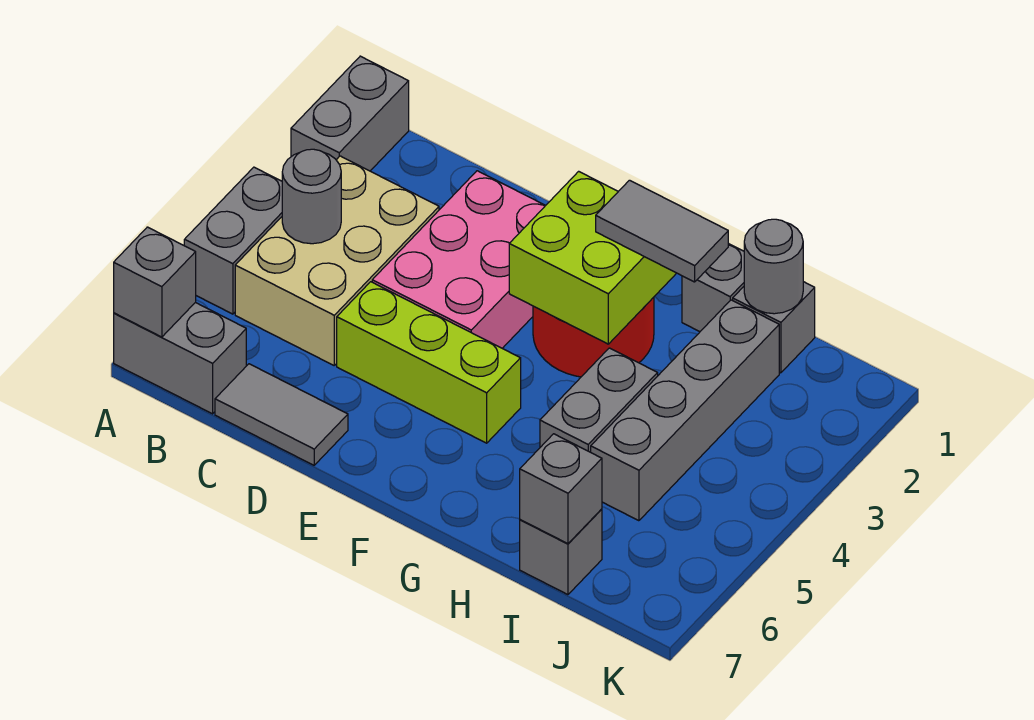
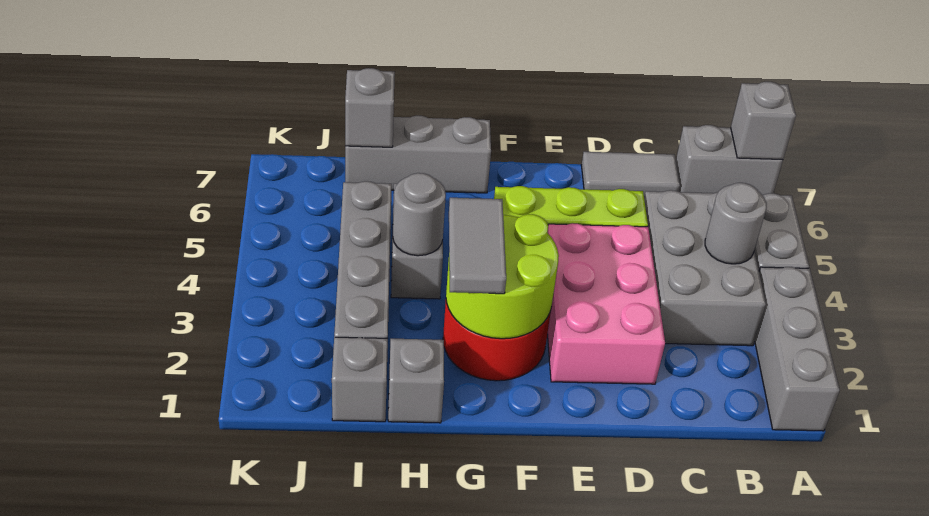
grey brick A1:A2 level 1 -> grey brick A1:A3 level 1
tan brick B3:C5 level 1 -> grey brick B3:C5 level 1
lime brick F2:G3 level 2 -> lime round brick F2:G3 level 2
grey tile G2:H2 level 3 -> grey tile G2:G3 level 3
grey round brick I1 level 2 -> grey round brick H4 level 2
grey brick I7 level 1 -> grey brick G7:I7 level 1

